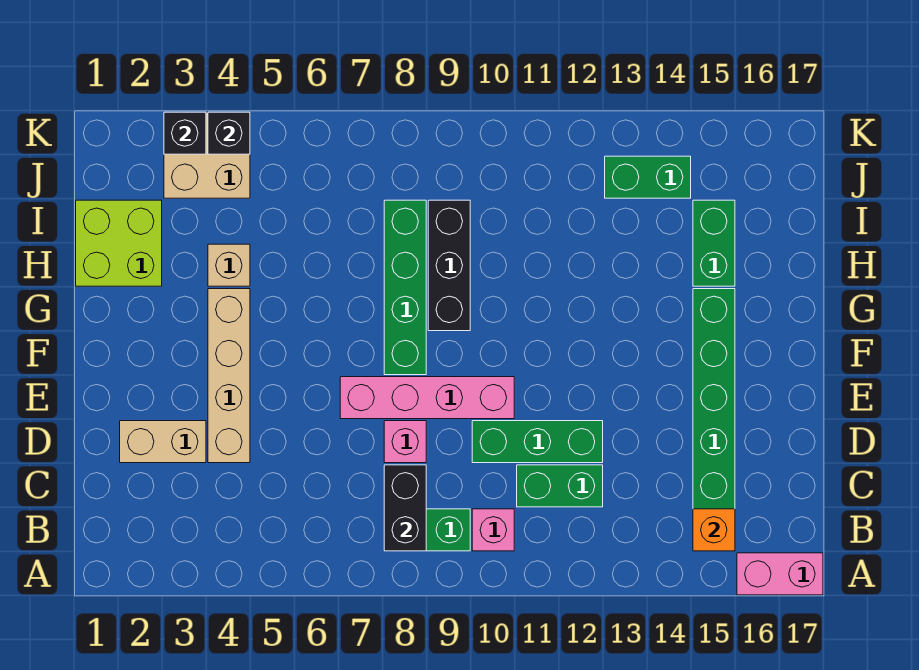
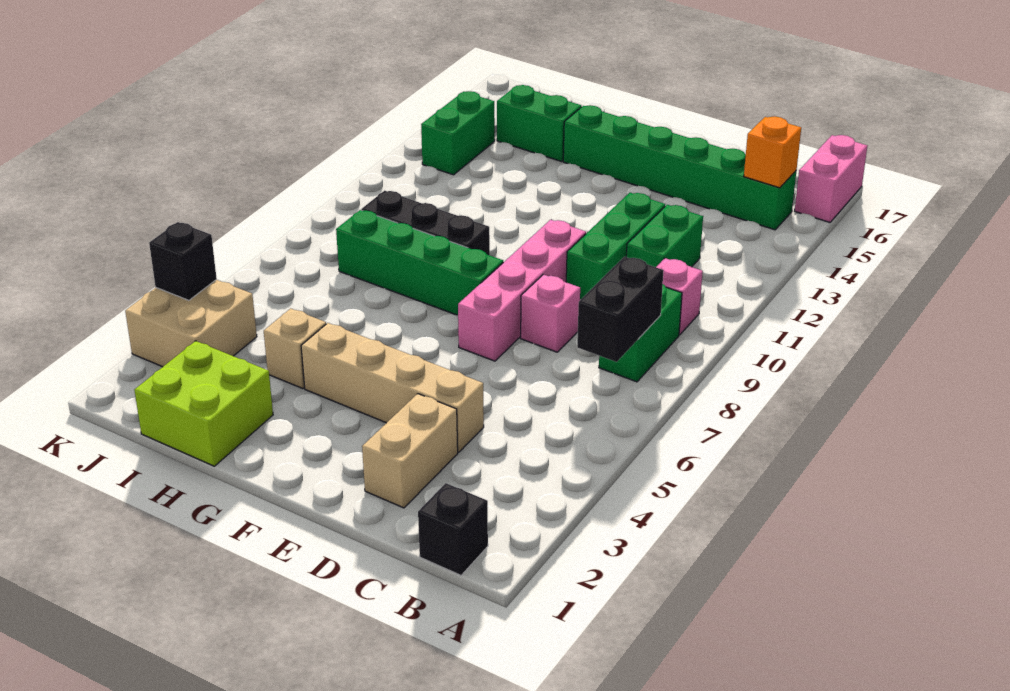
black brick B8:C8 level 2 -> black brick B7:B8 level 2
black brick K3 level 2 -> black brick B1 level 1

